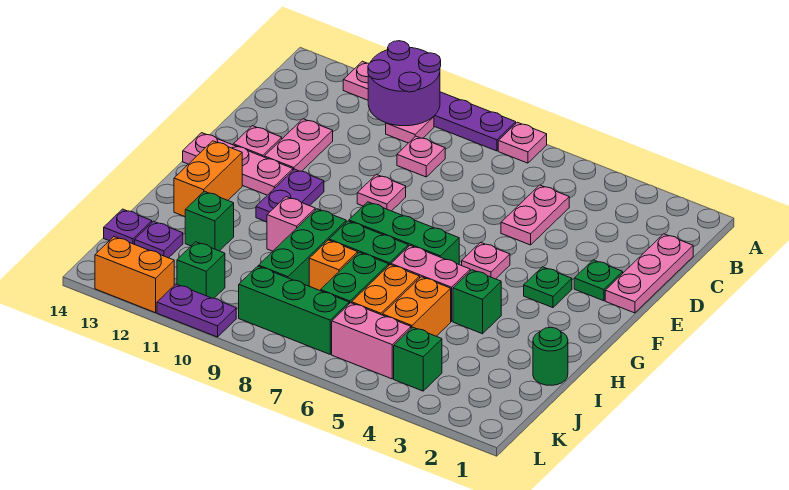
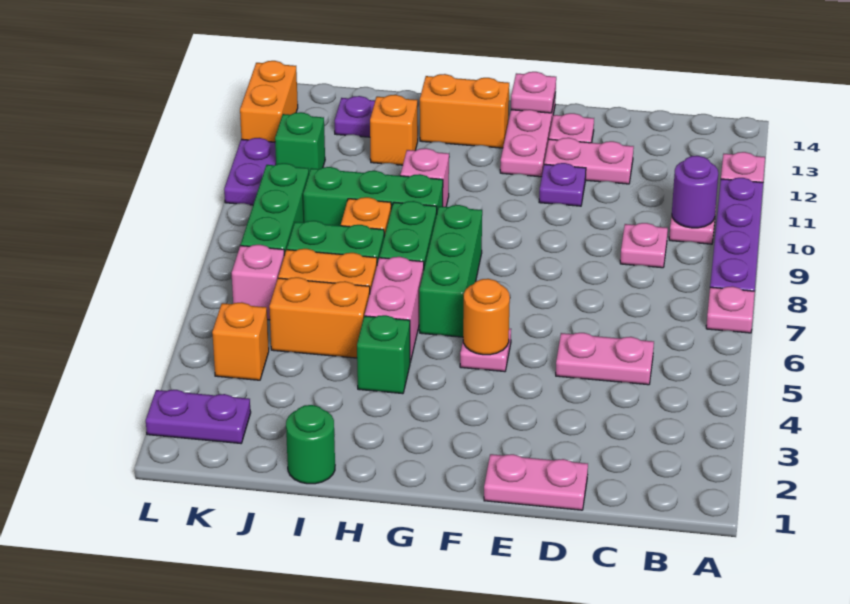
purple round brick A10:B11 level 2 -> purple round brick B10 level 2
pink plate C1:E1 level 1 -> pink plate D1:E1 level 1
green plate E2 level 1 -> none
pink plate E9 level 1 -> pink plate F14 level 2
green plate F3 level 1 -> none
none -> orange round brick F5 level 2
purple plate F11:G11 level 1 -> purple plate K2:L2 level 1
green brick I12 level 1 -> orange brick I12 level 1
purple plate J14 level 1 -> purple plate E11 level 1
green brick K4 level 1 -> orange brick K4 level 1
pink brick K5:K6 level 1 -> pink brick K6 level 1

